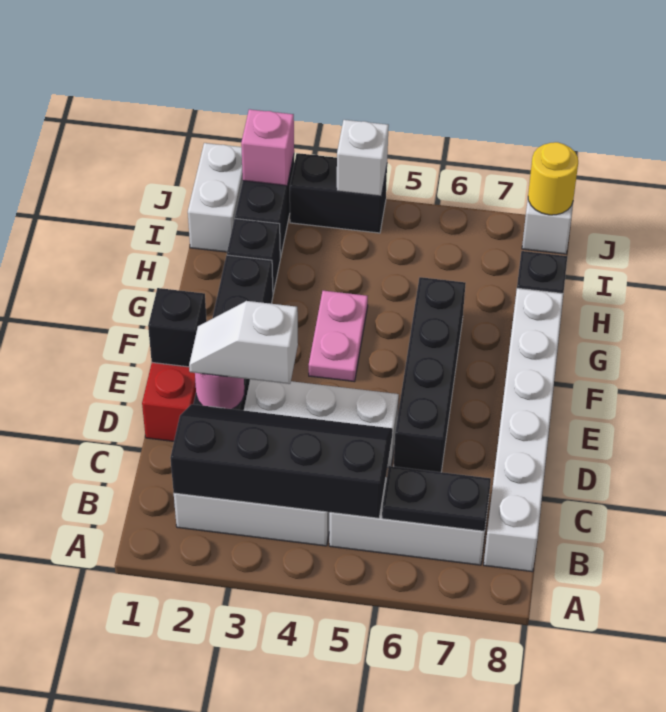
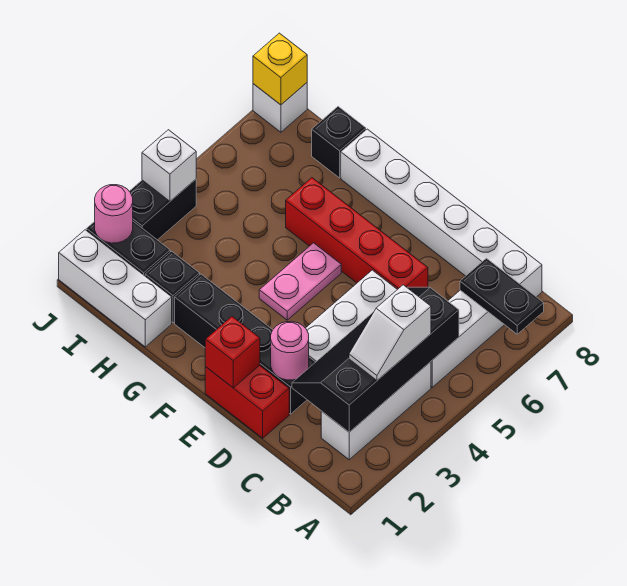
black plate B6:B7 level 2 -> black plate A7:B7 level 2
white slope D2:D3 level 3 top 3 -> white slope B3:B4 level 3 top 4
black brick D6:G6 level 1 -> red brick D6:G6 level 1
black brick E1 level 2 -> red brick E1 level 2
pink plate F4:G4 level 1 -> pink plate F4:F5 level 1
white brick I1:J1 level 1 -> white brick H1:J1 level 1
pink brick J2 level 2 -> pink round brick J2 level 2
yellow round brick J8 level 2 -> yellow brick J8 level 2

